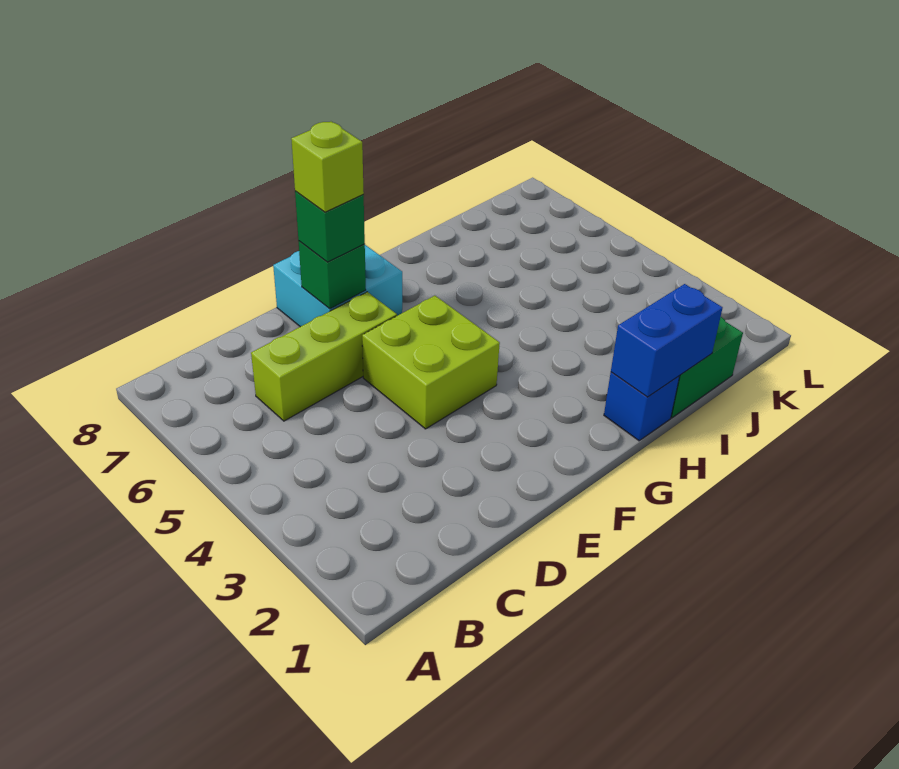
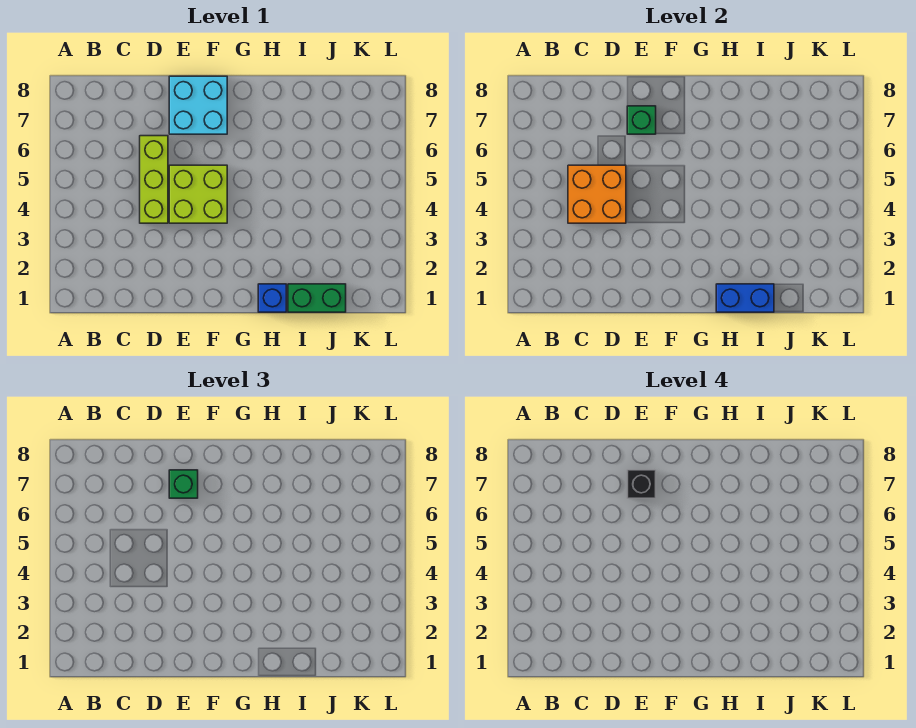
none -> orange brick C4:D5 level 2
lime brick C6:E6 level 1 -> lime brick D4:D6 level 1
lime brick E7 level 4 -> black brick E7 level 4

